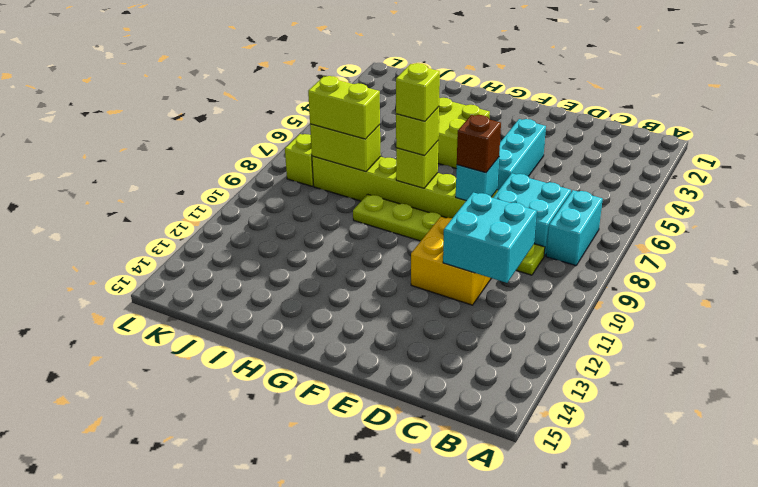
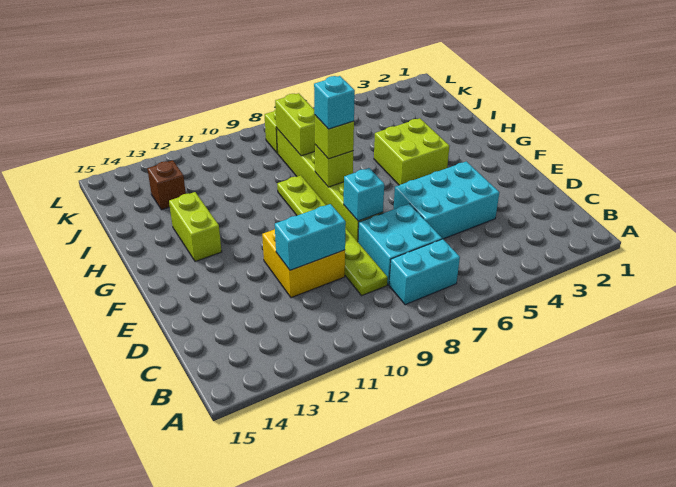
cyan brick C10:D11 level 2 -> cyan brick D10:D11 level 2
cyan brick E4:E6 level 1 -> cyan brick D4:E6 level 1
brown brick E8 level 3 -> brown brick J13 level 1
lime brick G8 level 4 -> cyan brick G8 level 4
lime brick I8:J8 level 3 -> lime brick G13:H13 level 1

